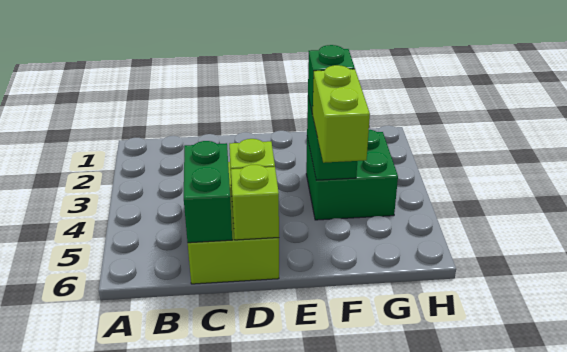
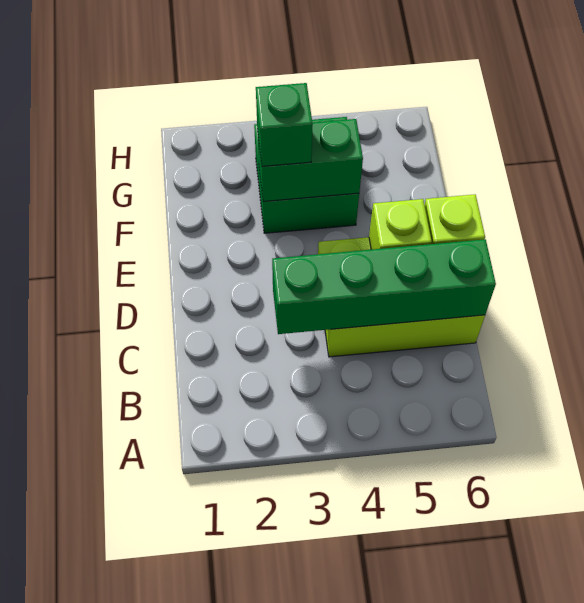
green brick C5:C6 level 2 -> green brick C3:C6 level 2
lime brick F4:F5 level 3 -> none

